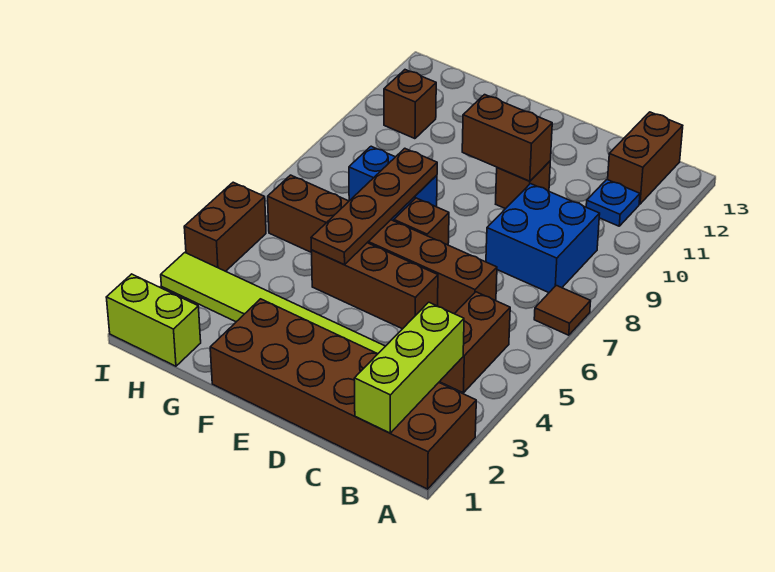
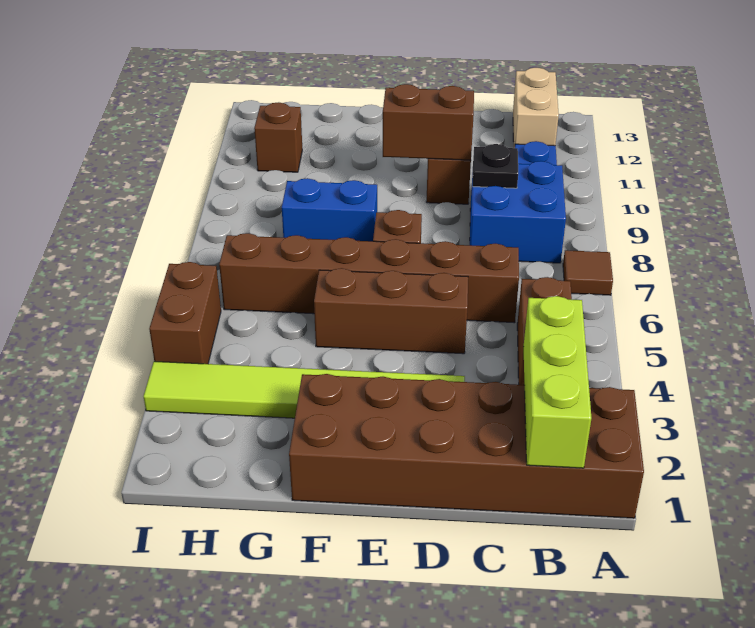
brown brick B12:B13 level 1 -> tan brick B12:B13 level 1
none -> black plate C9 level 2
brown plate F5:F8 level 2 -> none
lime brick H1:I1 level 1 -> none

